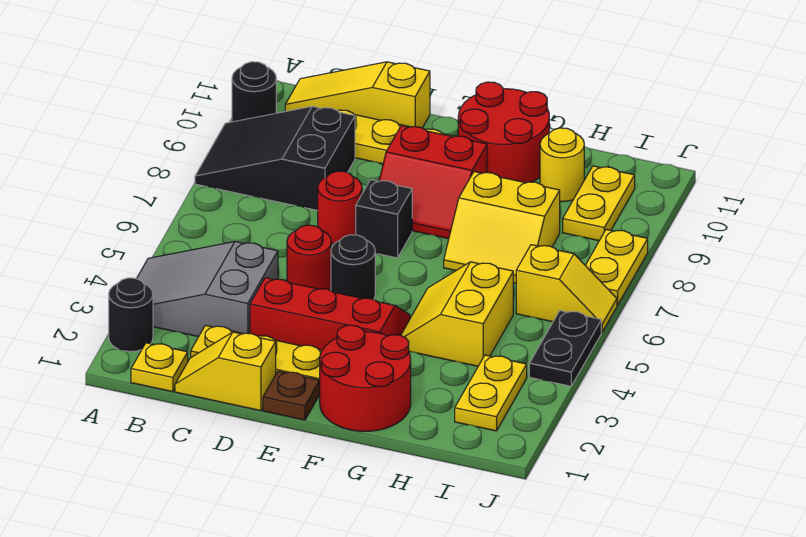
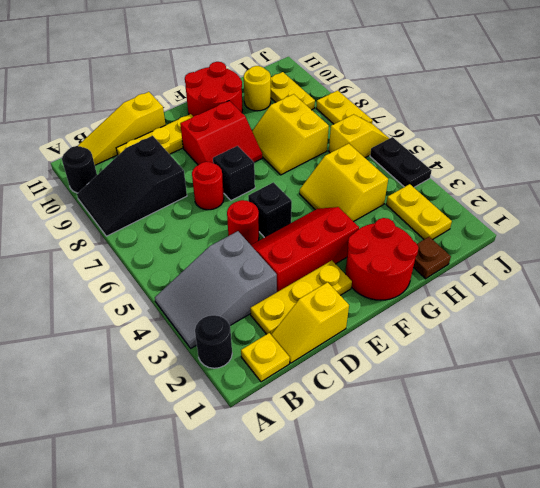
brown plate E1 level 1 -> brown plate H1 level 1
black round brick E5 level 1 -> black brick E5 level 1
yellow slope G7:H8 level 1 top 8 -> yellow slope G7:H8 level 1 top H

